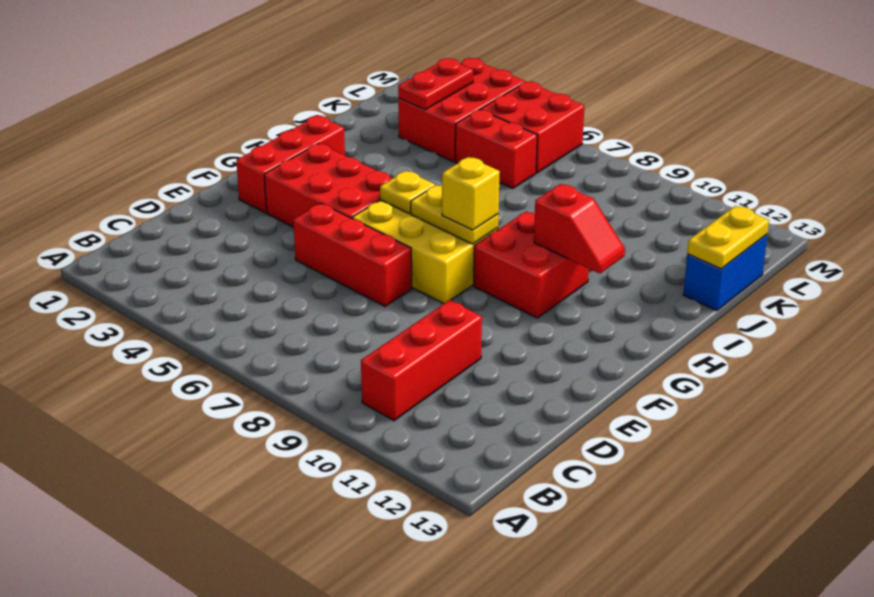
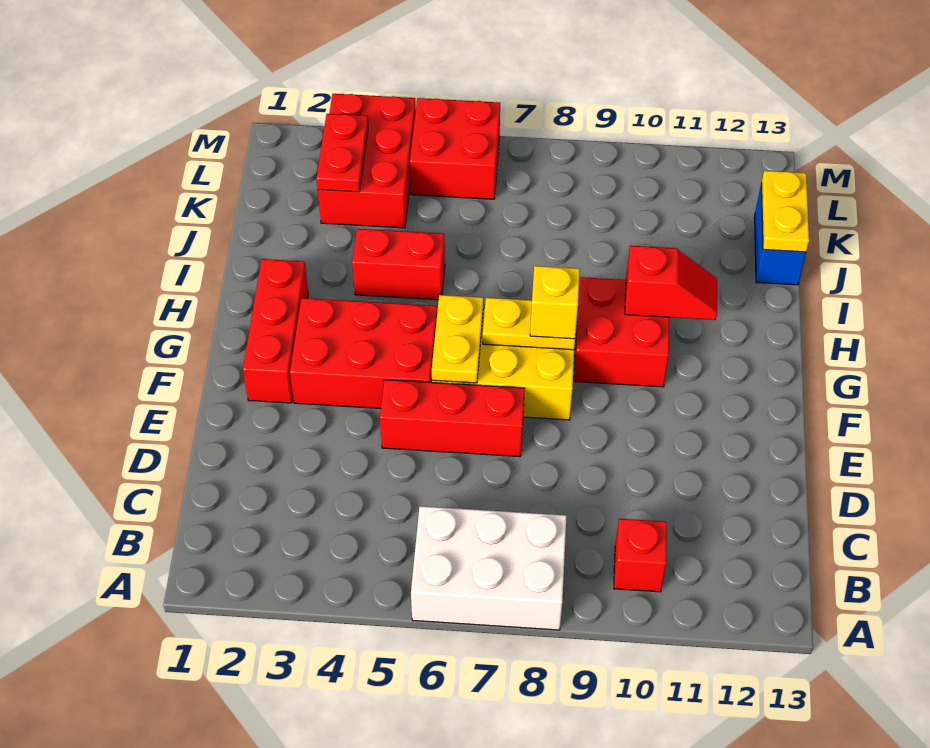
none -> white brick A6:B8 level 1
red brick B10:D10 level 1 -> red brick B10 level 1
yellow plate G6 level 2 -> yellow plate F6:G6 level 2
red brick K5:K6 level 1 -> red brick I4:I5 level 1

